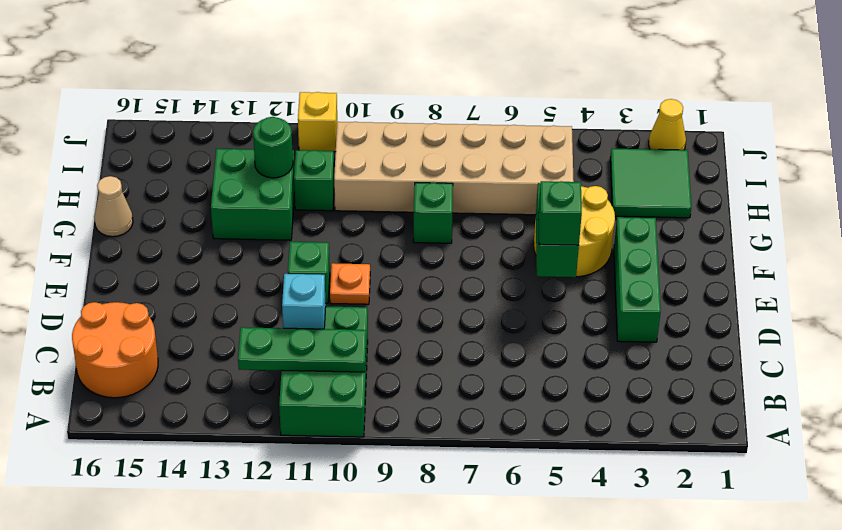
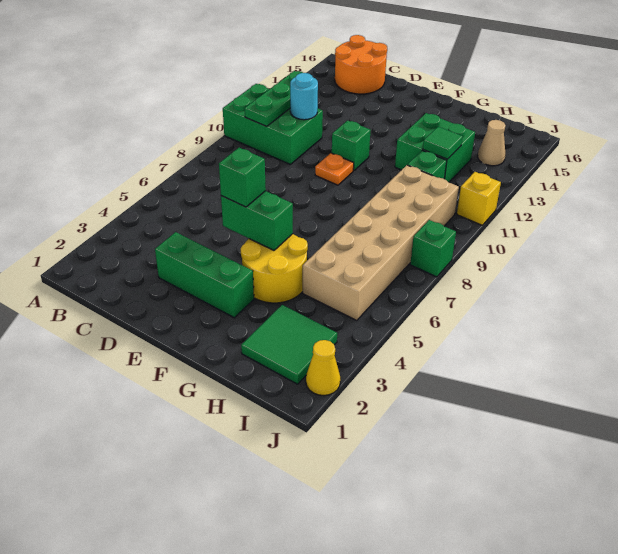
cyan brick C11 level 2 -> cyan round brick C11 level 2
green brick G8 level 1 -> green brick J8 level 1
tan cone G16 level 1 -> tan cone I14 level 1
green round brick H12 level 2 -> green tile H12 level 2

